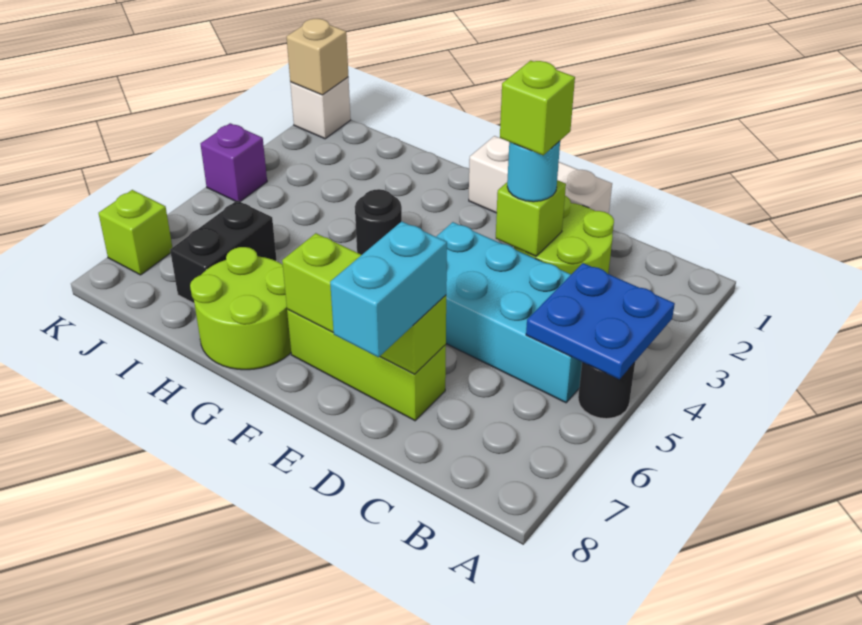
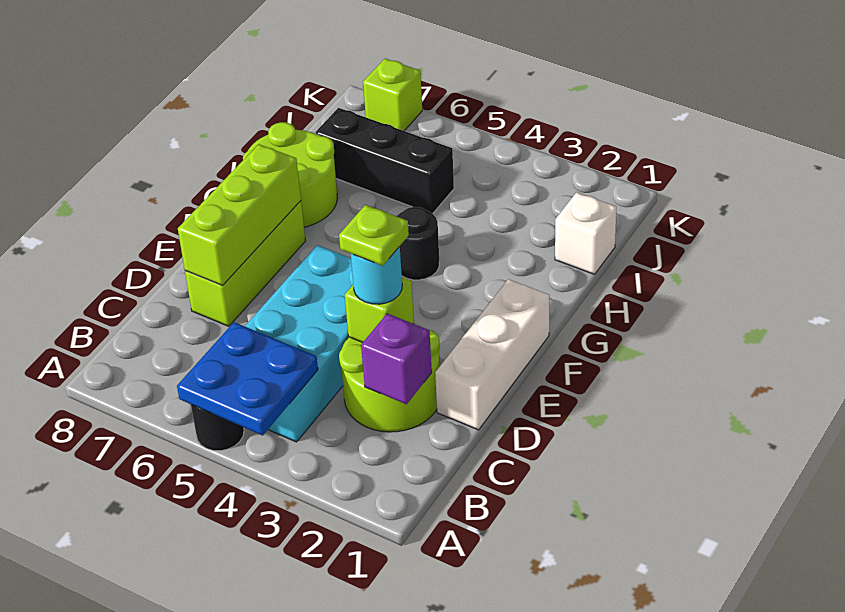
lime brick D3 level 4 -> lime plate D3 level 4
cyan brick D7:D8 level 3 -> none
black brick I6:I7 level 1 -> black brick I5:I7 level 1
white brick K1 level 1 -> white brick I1 level 1
tan brick K1 level 2 -> none
purple brick K4 level 1 -> purple brick C2 level 2

